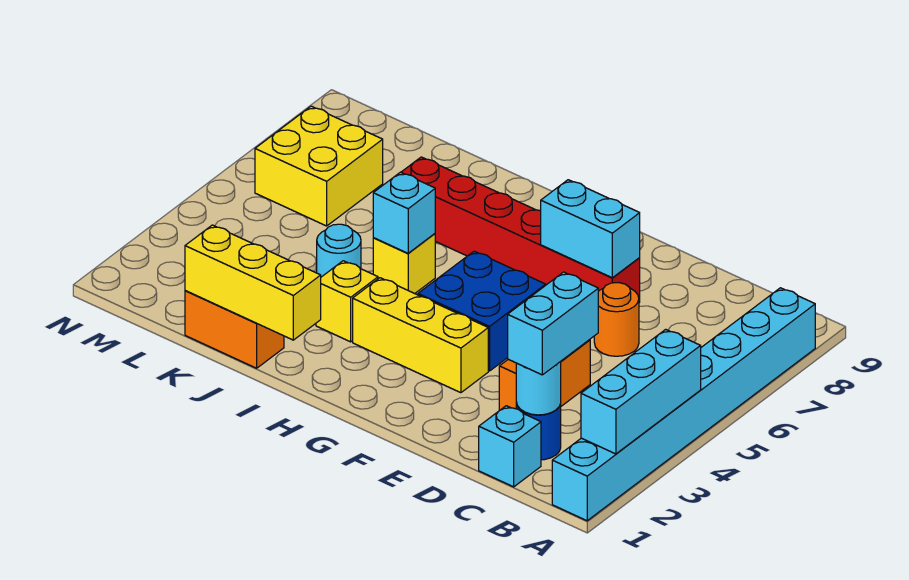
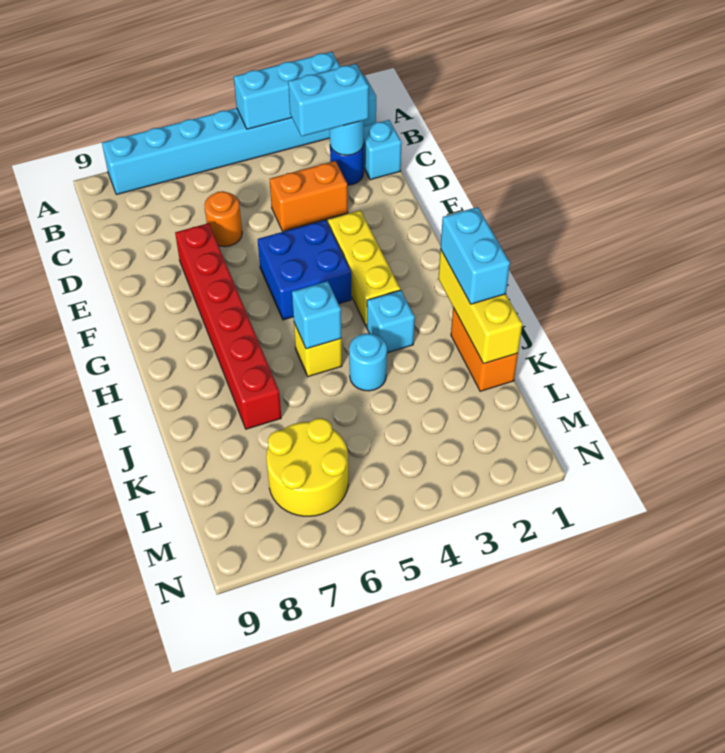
cyan brick E7:F7 level 2 -> cyan brick I1:J1 level 3
yellow brick I3 level 1 -> cyan brick I3 level 1
yellow brick L6:M7 level 1 -> yellow round brick L6:M7 level 1

